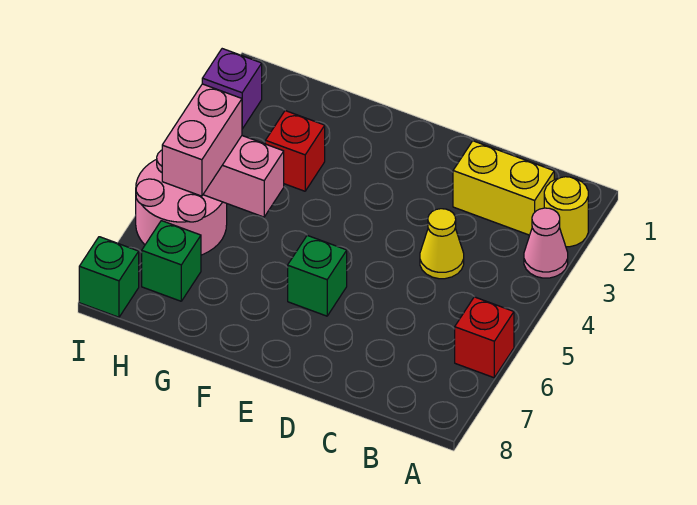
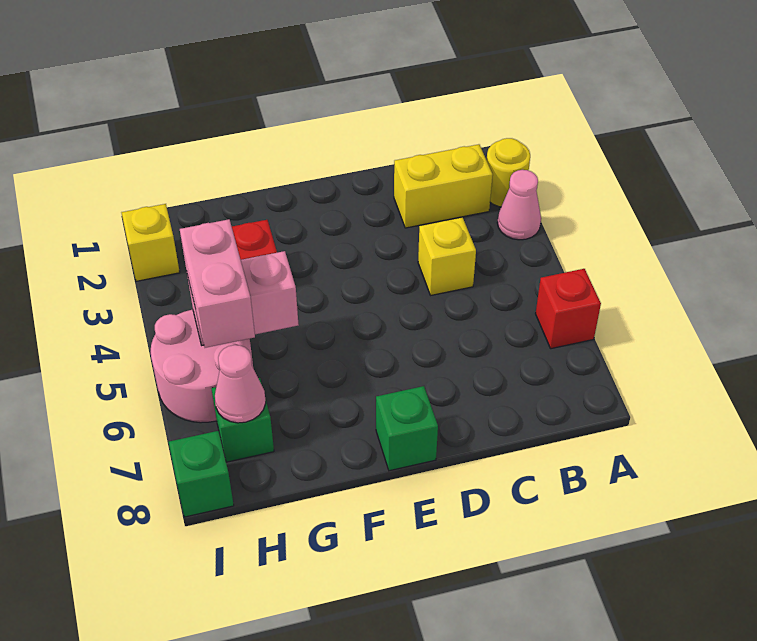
yellow cone C4 level 1 -> yellow brick C4 level 1
green brick E6 level 1 -> green brick E8 level 1
none -> pink cone H7 level 2
purple brick I2 level 1 -> yellow brick I2 level 1

